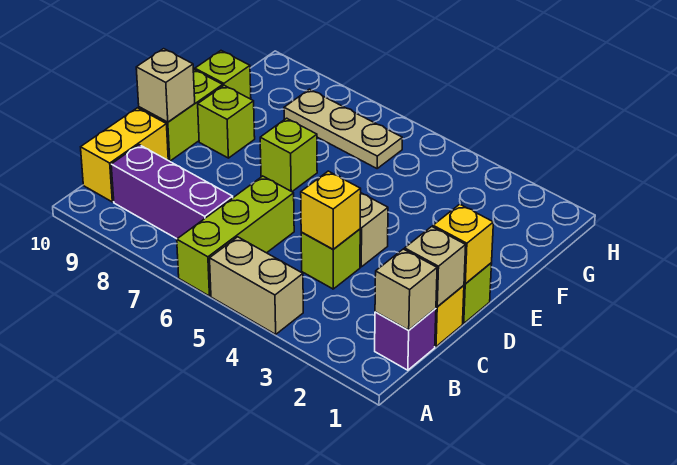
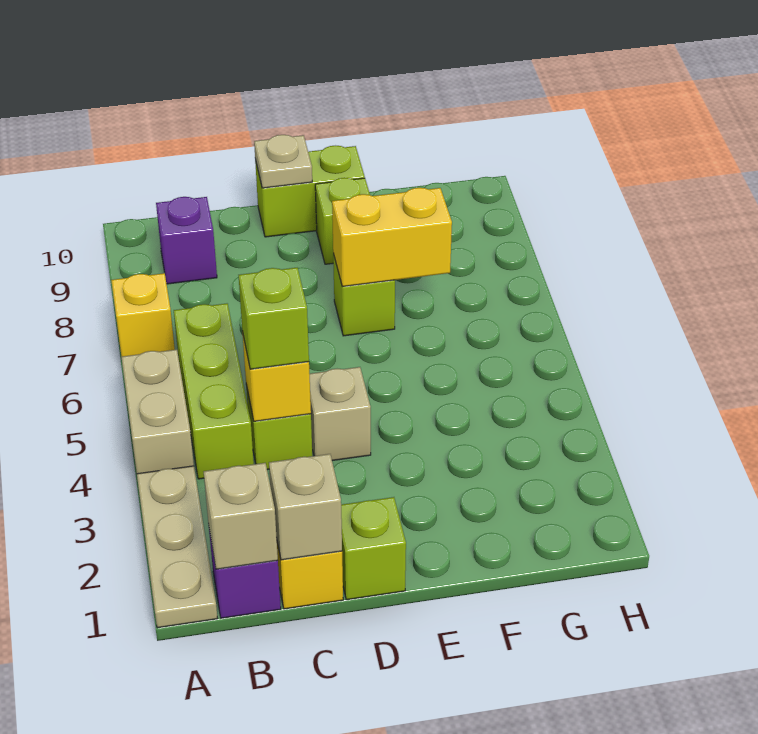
lime brick A6:C6 level 1 -> lime brick B4:B6 level 1
purple brick B7:B9 level 1 -> purple brick B9 level 1
yellow brick B10:C10 level 1 -> yellow brick E7:F7 level 2
yellow brick D1 level 2 -> yellow brick A7 level 1
tan brick D10 level 2 -> tan plate D10 level 2
lime brick F10 level 1 -> lime brick C4 level 3
tan plate G6:G8 level 1 -> tan plate A1:A3 level 1

